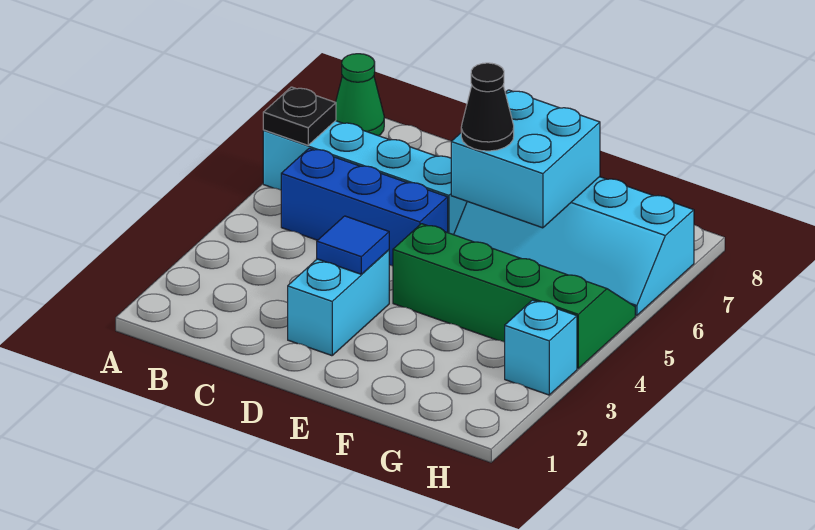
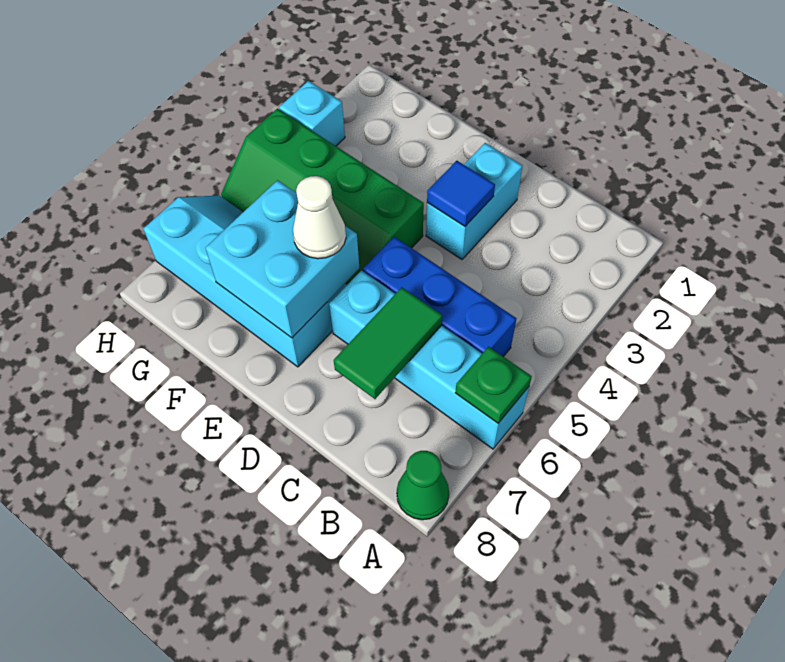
black plate A6 level 2 -> green plate A6 level 2
none -> green tile C6:C7 level 2
black cone E6 level 3 -> white cone E6 level 3

